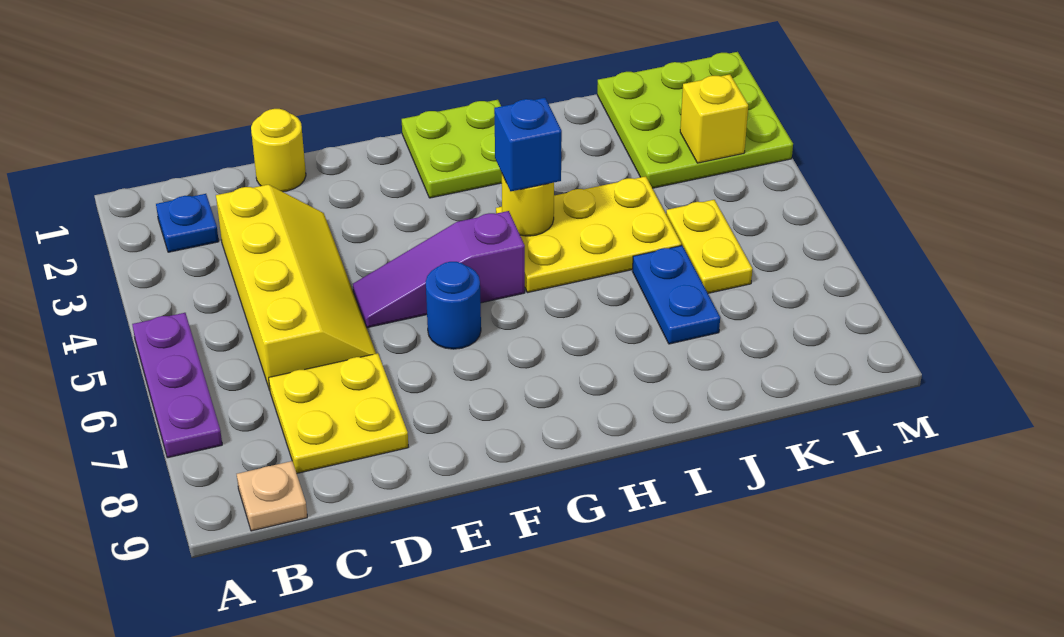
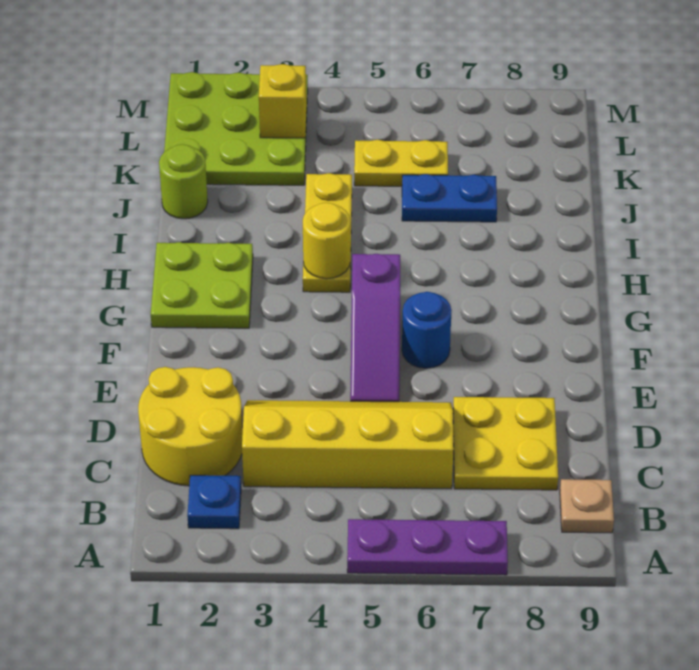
yellow round brick D1 level 1 -> yellow round brick C1:D2 level 1
yellow plate H4:J5 level 1 -> yellow plate H4:J4 level 1
blue brick H4 level 3 -> none
none -> lime round brick J1 level 1

